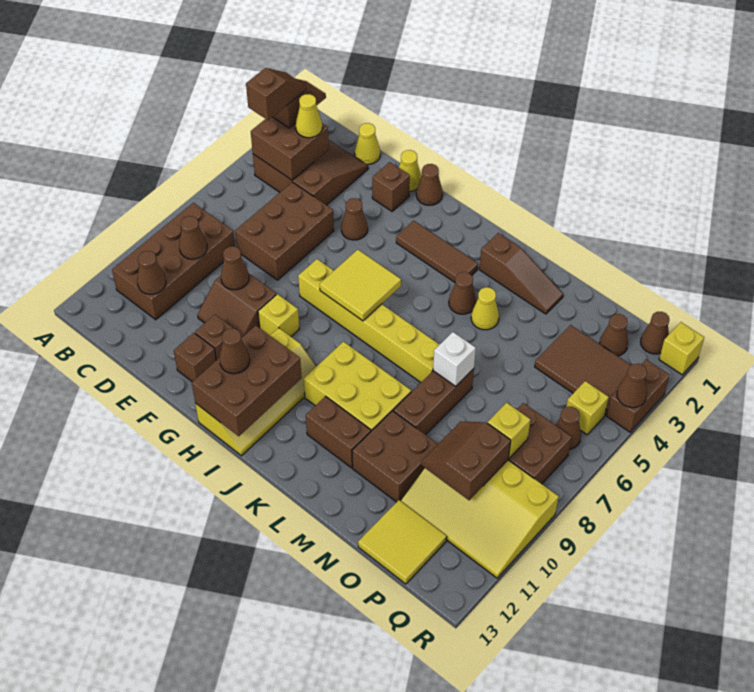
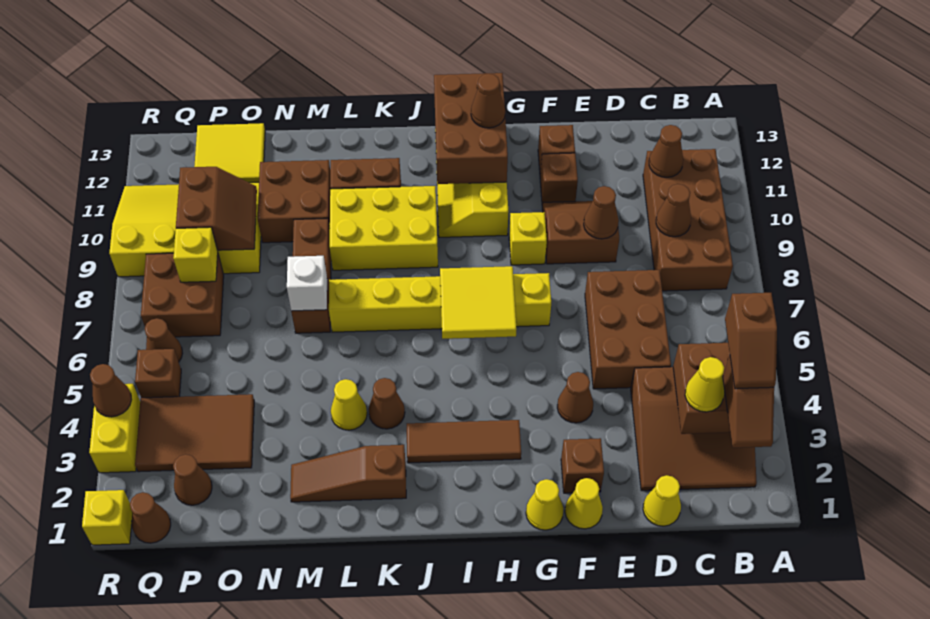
brown cone G1 level 1 -> yellow cone G1 level 1
yellow brick Q5 level 1 -> brown brick Q5 level 1
brown brick R3:R4 level 1 -> yellow brick R3:R4 level 1

